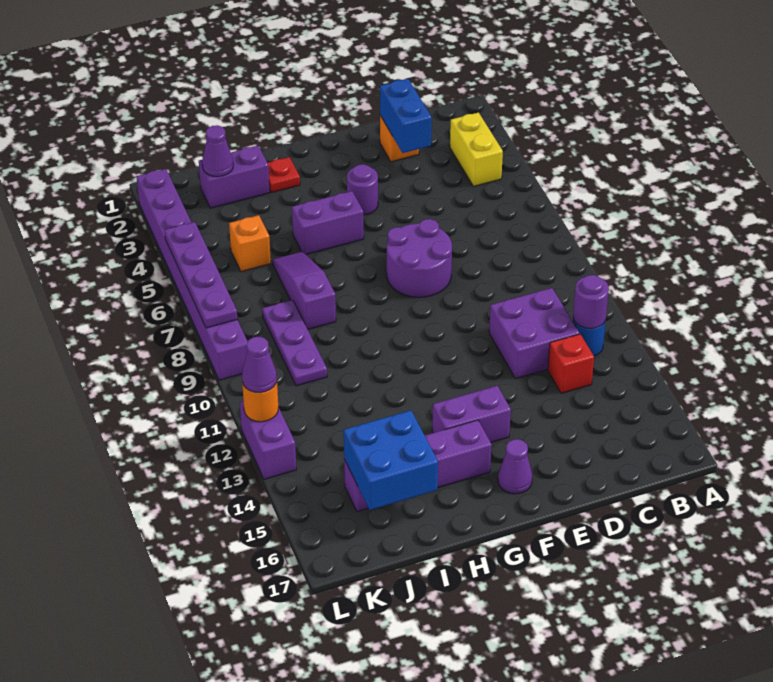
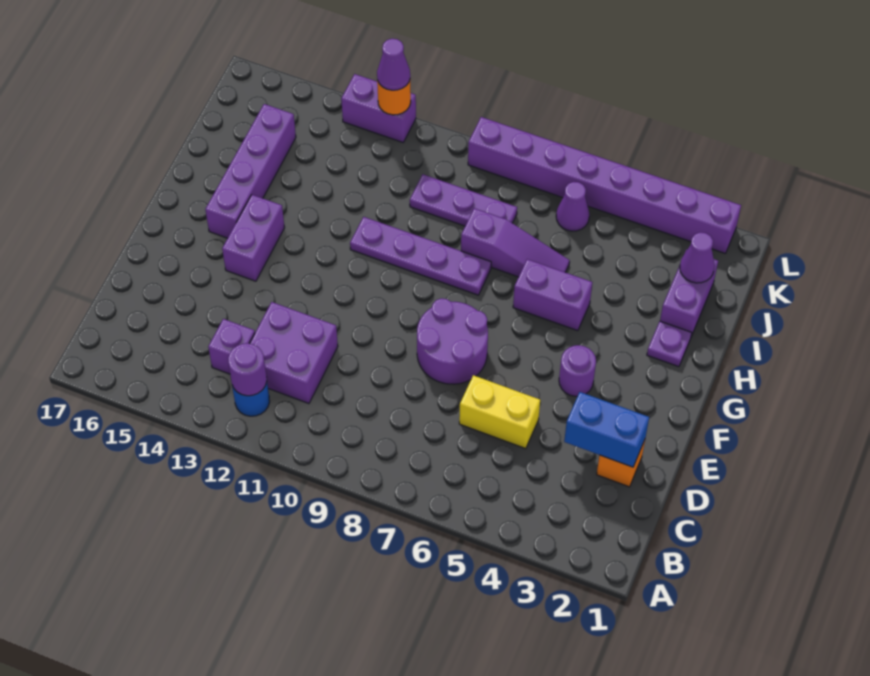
yellow brick B3:B4 level 1 -> yellow brick D5:D6 level 1
red brick C13 level 1 -> purple brick C13 level 1
purple cone F16 level 1 -> purple cone K6 level 1
purple brick G5:H5 level 1 -> purple brick H5:H6 level 1
red plate H2 level 1 -> purple plate H2 level 1
blue brick I15:J16 level 2 -> none
orange brick J5 level 1 -> none
purple plate L5:L8 level 2 -> purple plate H8:H11 level 1

